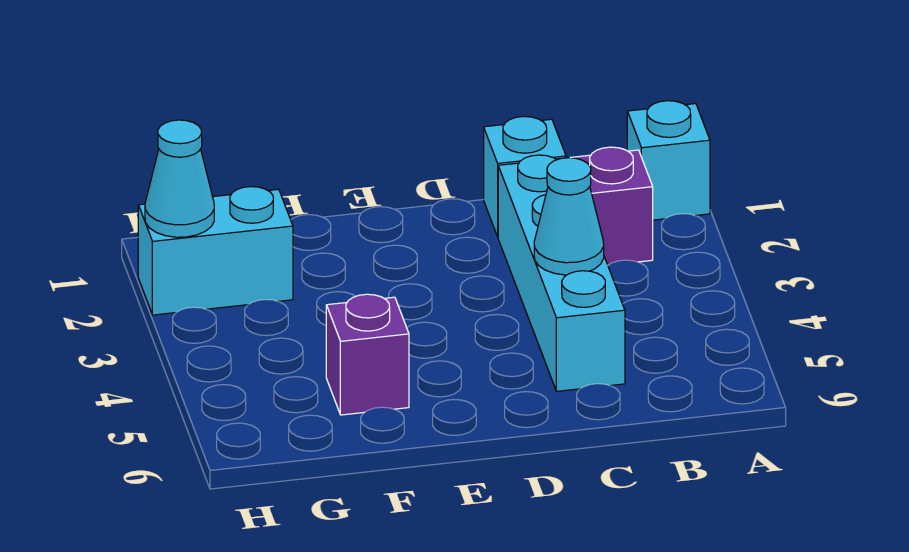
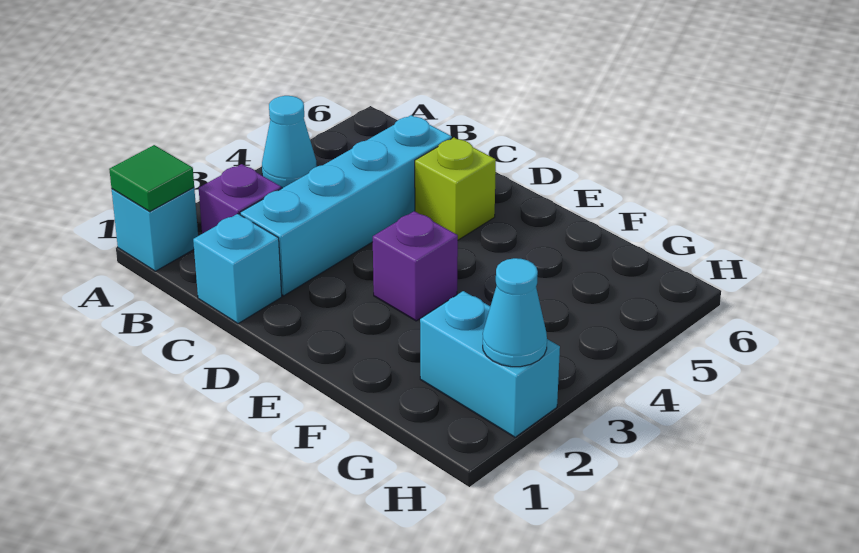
none -> green tile A1 level 2
cyan cone C4 level 2 -> cyan cone A4 level 1
none -> lime brick D5 level 1
purple brick F5 level 1 -> purple brick E3 level 1

